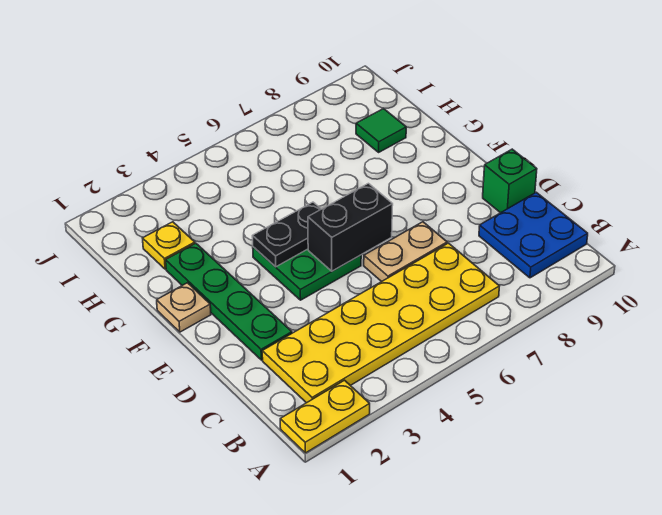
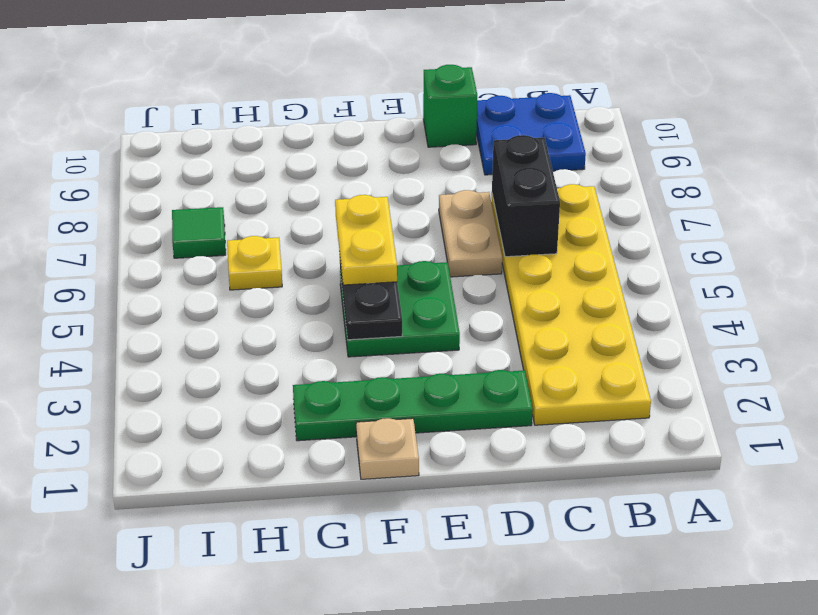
yellow plate A1:A2 level 1 -> yellow plate F5:F6 level 3
black brick E5:E6 level 2 -> black brick C6:C7 level 2
yellow plate H2 level 1 -> yellow plate H6 level 1
green tile H9 level 1 -> green tile I7 level 1

